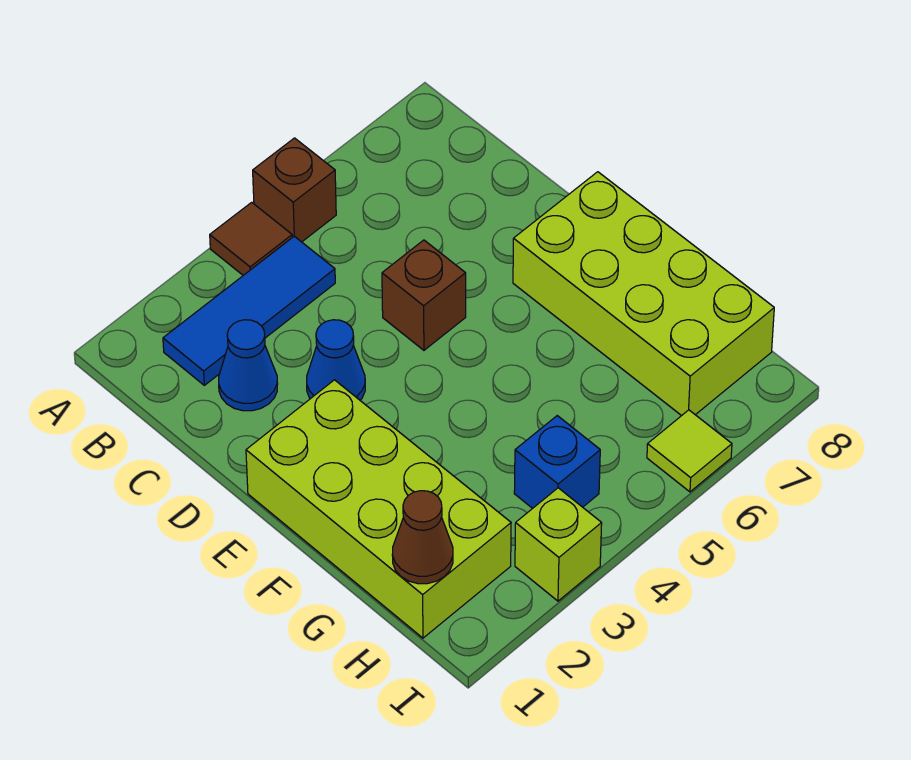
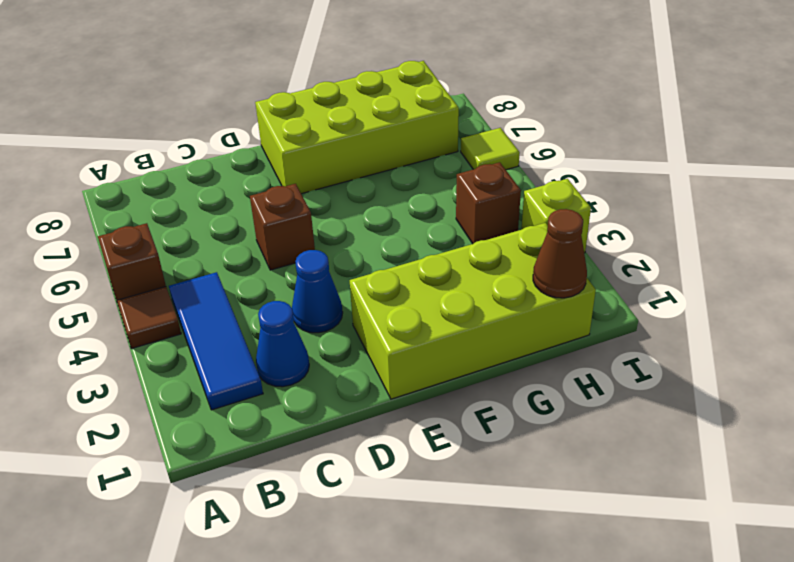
blue brick H4 level 1 -> brown brick H4 level 1

